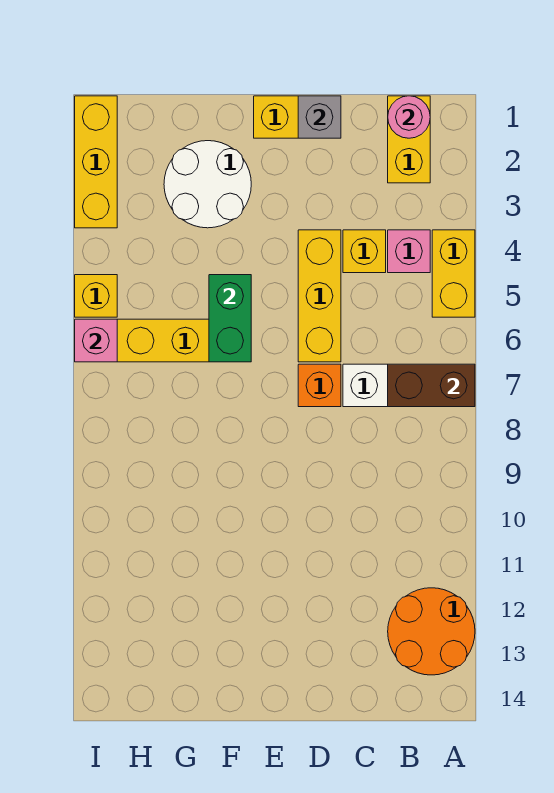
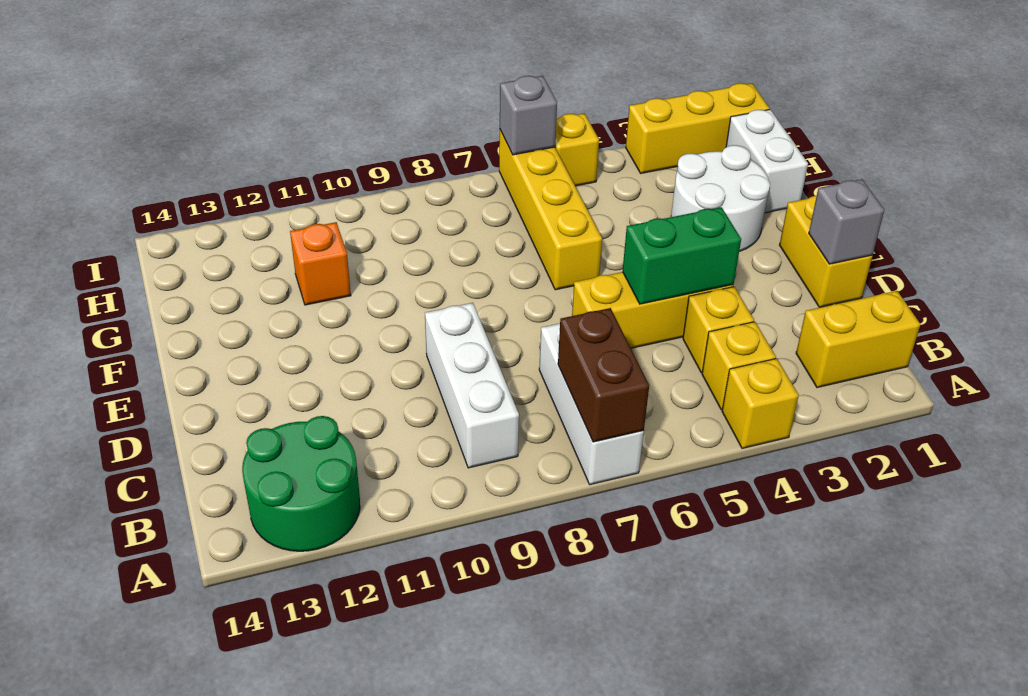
yellow brick A4:A5 level 1 -> yellow brick A4 level 1
orange round brick A12:B13 level 1 -> green round brick A12:B13 level 1
pink round brick B1 level 2 -> none
pink brick B4 level 1 -> yellow brick B4 level 1
none -> white brick B9:D9 level 1
orange brick D7 level 1 -> orange brick G11 level 1
green brick F5:F6 level 2 -> green brick D4:D5 level 2
none -> white brick G1:H1 level 1
pink brick I6 level 2 -> grey brick I6 level 2

